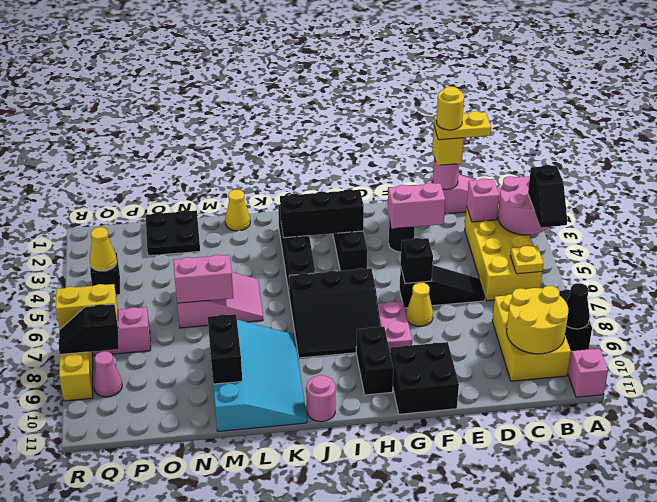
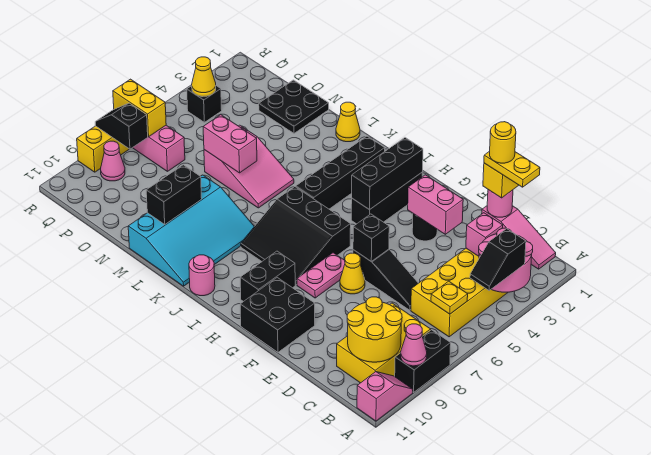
black cone A9 level 2 -> pink cone A9 level 2
black brick H3:J3 level 2 -> black brick H2:H4 level 2

